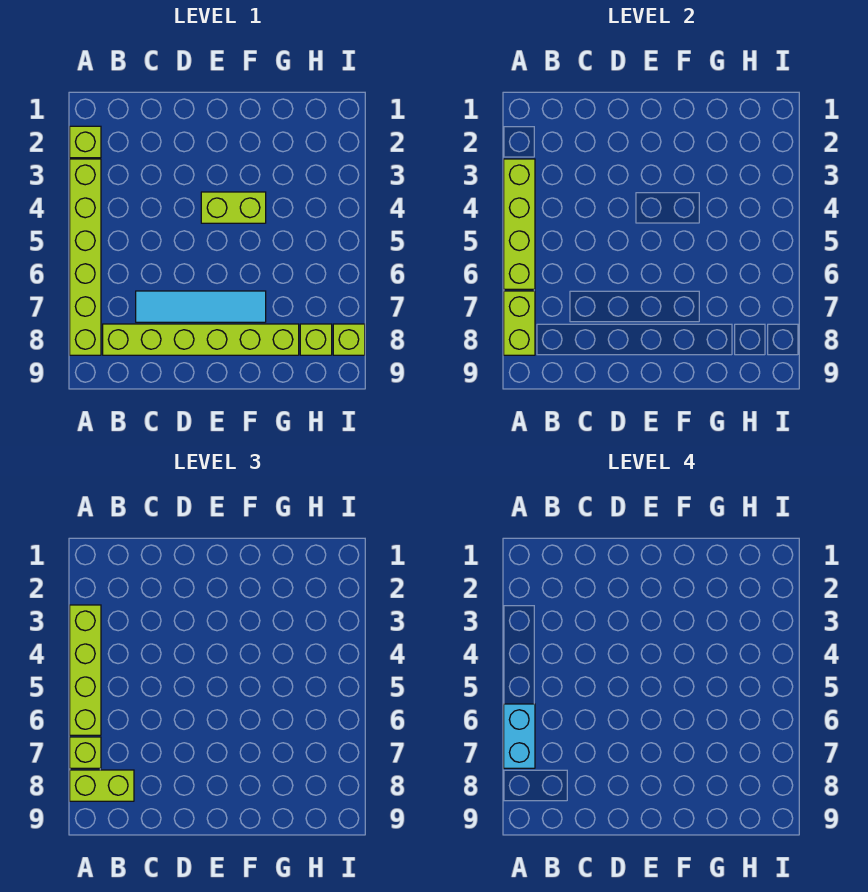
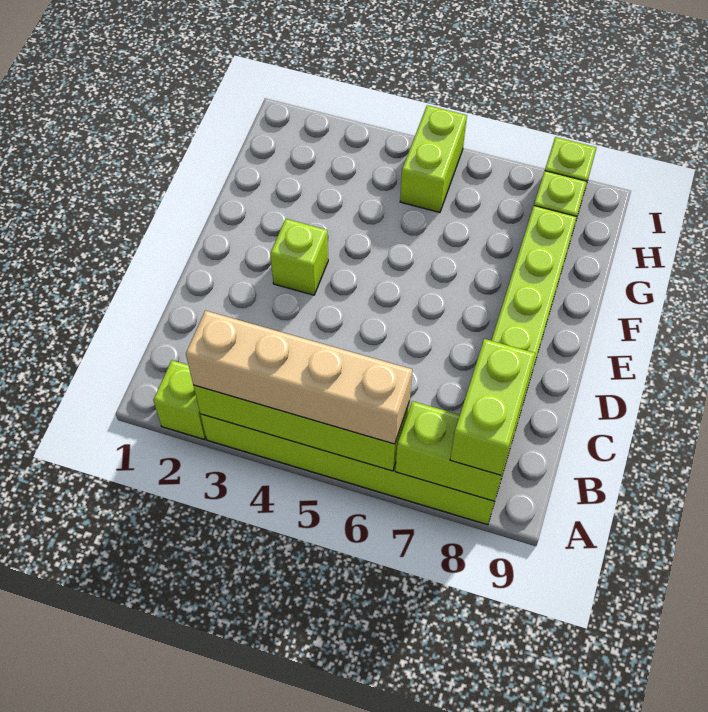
lime brick A3:A6 level 3 -> tan brick A3:A6 level 3
cyan brick A6:A7 level 4 -> none
lime brick A7 level 3 -> lime brick E3 level 1
cyan tile C7:F7 level 1 -> none
lime brick E4:F4 level 1 -> lime brick H5:I5 level 1

